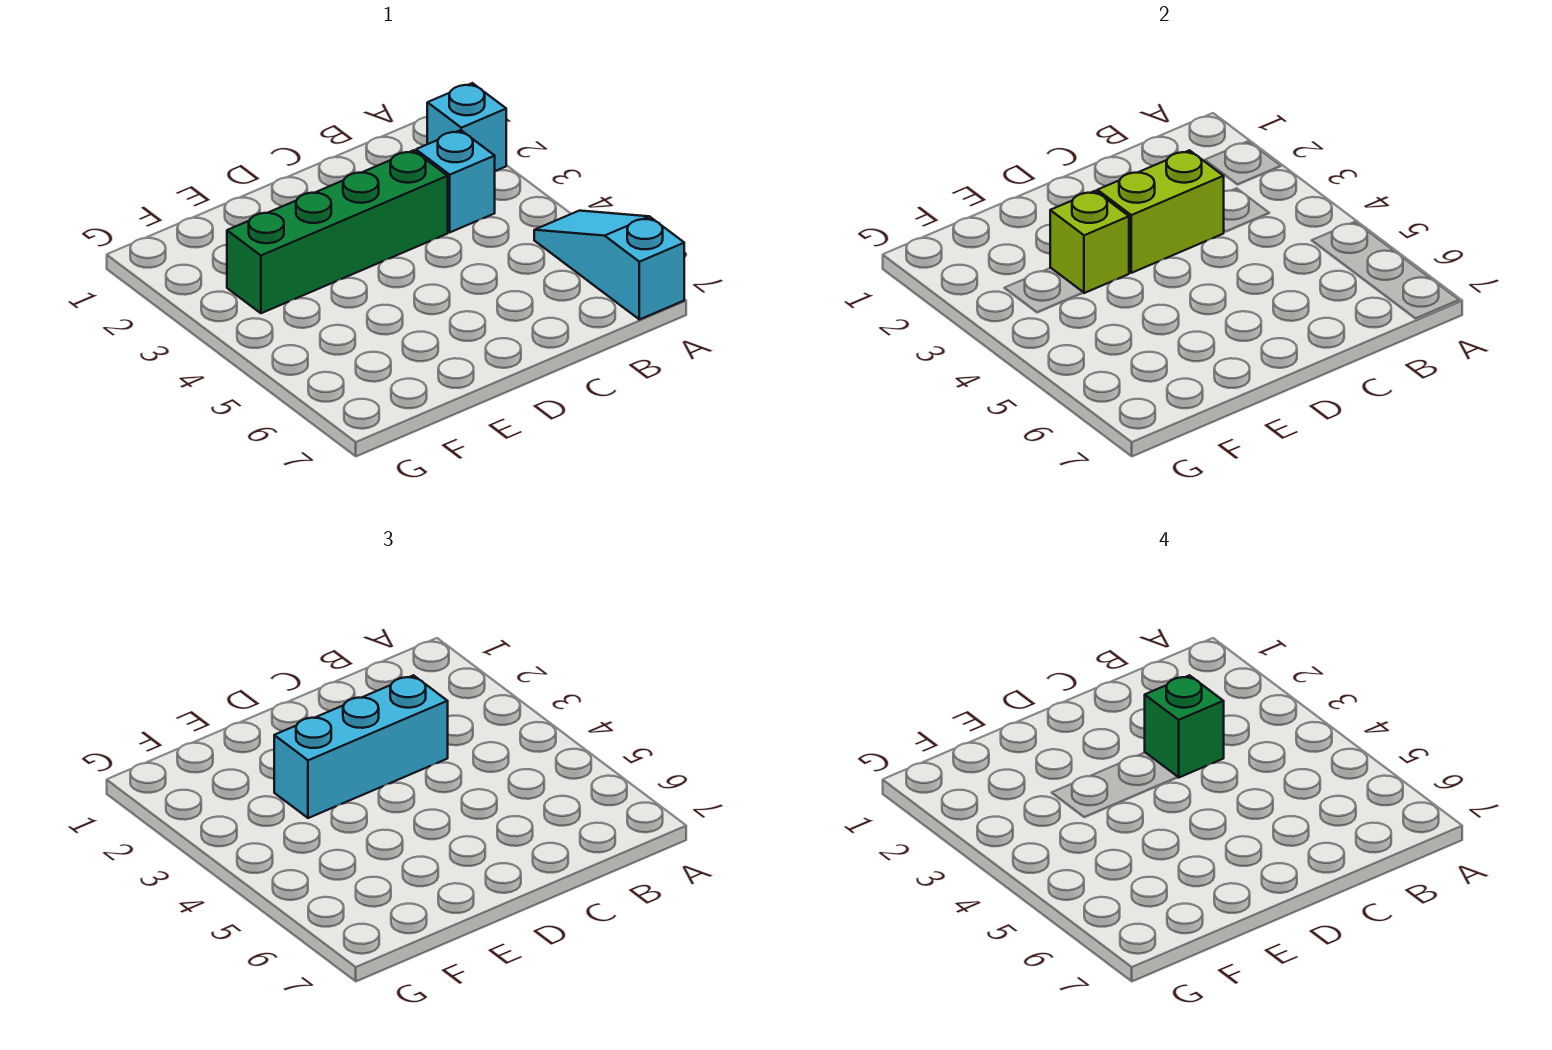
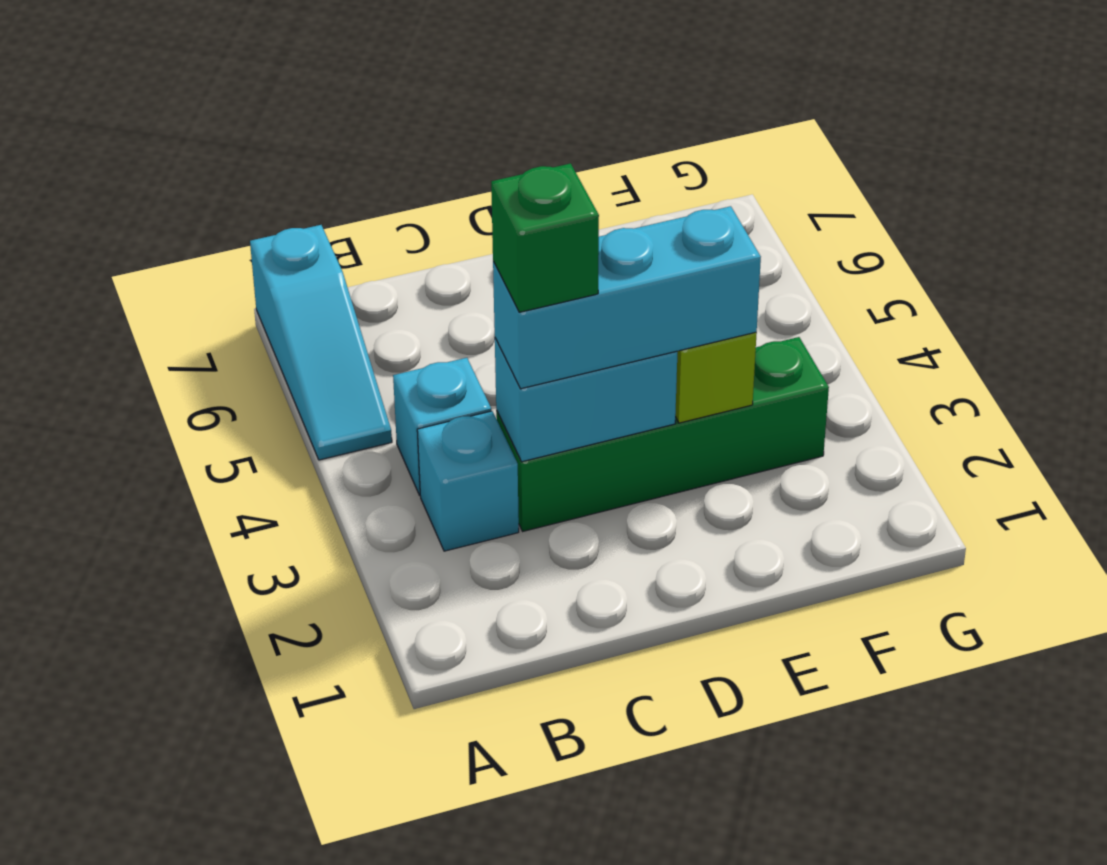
cyan brick A2 level 1 -> cyan brick B4 level 1
lime brick C3:D3 level 2 -> cyan brick C3:D3 level 2

